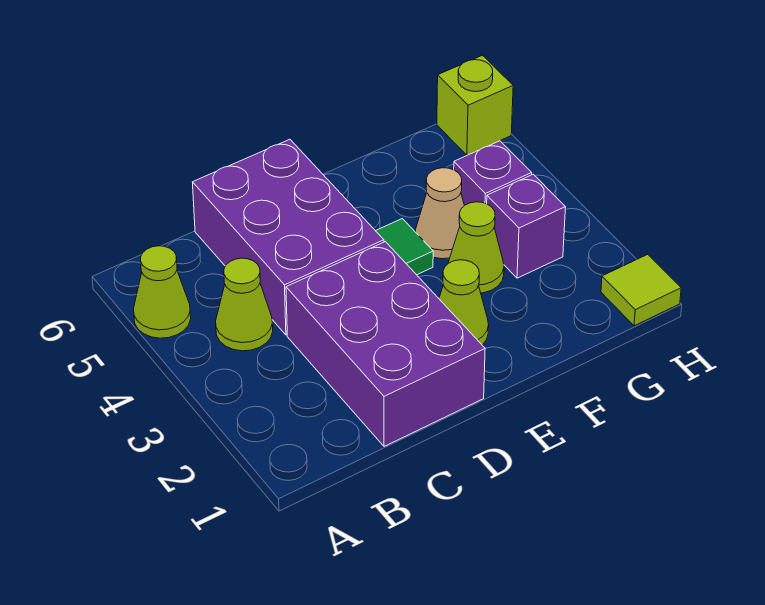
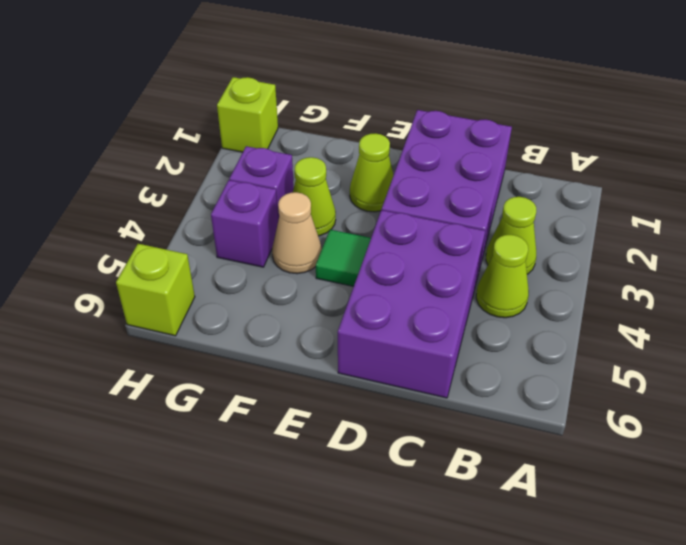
lime cone A5 level 1 -> lime cone B3 level 1
lime tile H1 level 1 -> lime brick H1 level 1

